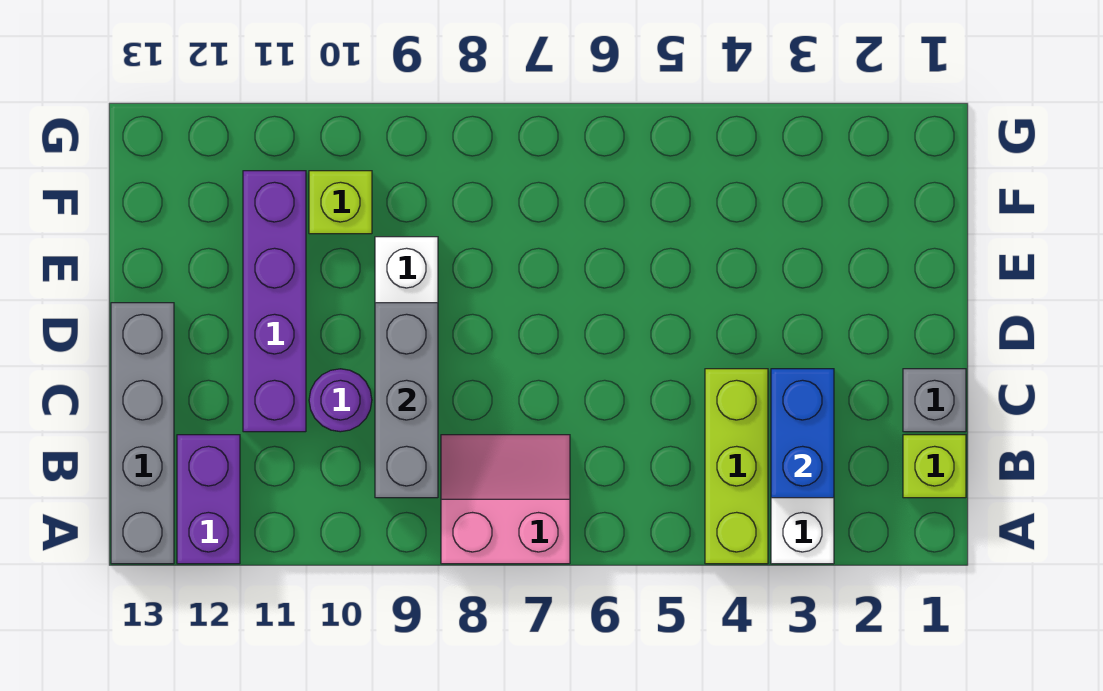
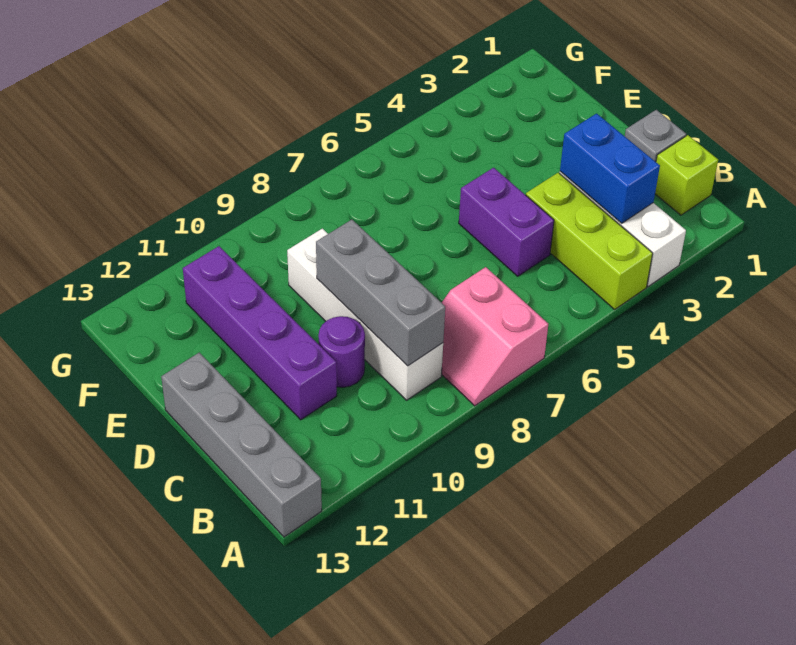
pink slope A7:B8 level 1 top A -> pink slope A7:B8 level 1 top 7
purple brick A12:B12 level 1 -> purple brick C5:D5 level 1
lime brick F10 level 1 -> none

